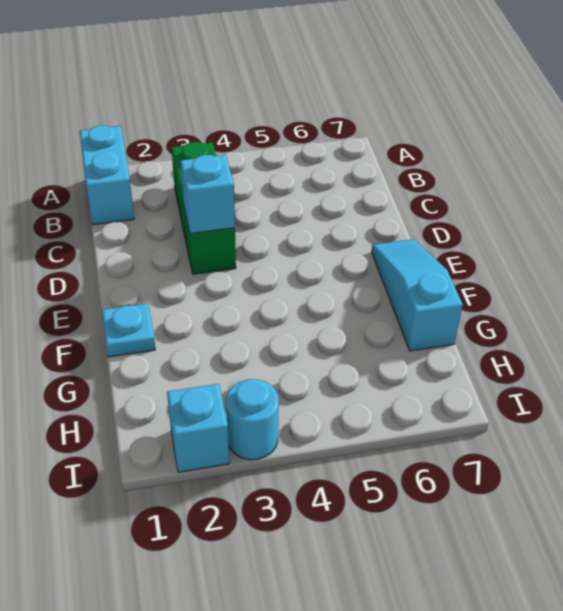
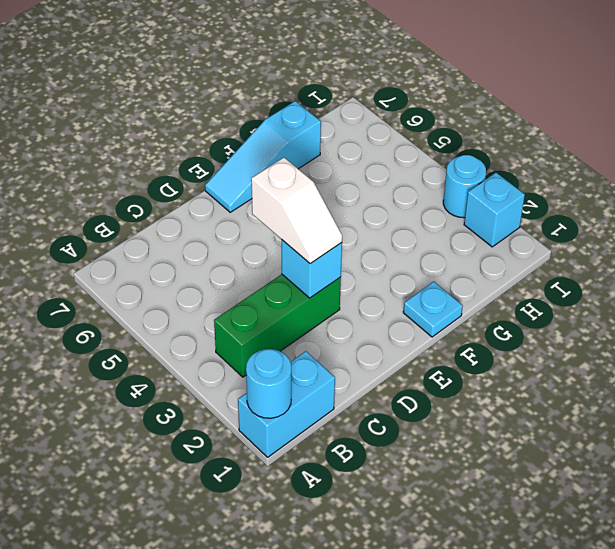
none -> cyan round brick A1 level 2
none -> white slope D3:D4 level 3 top 4

